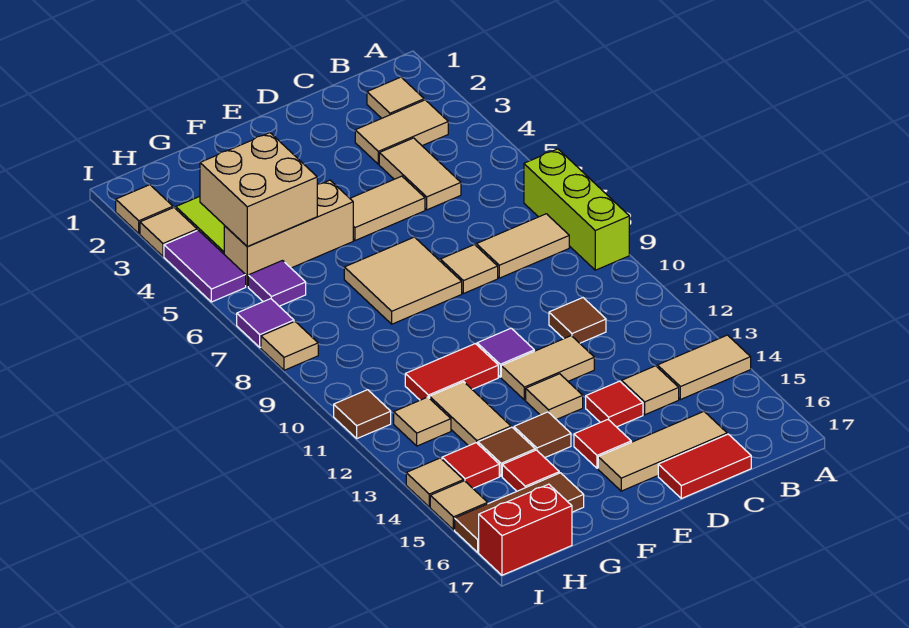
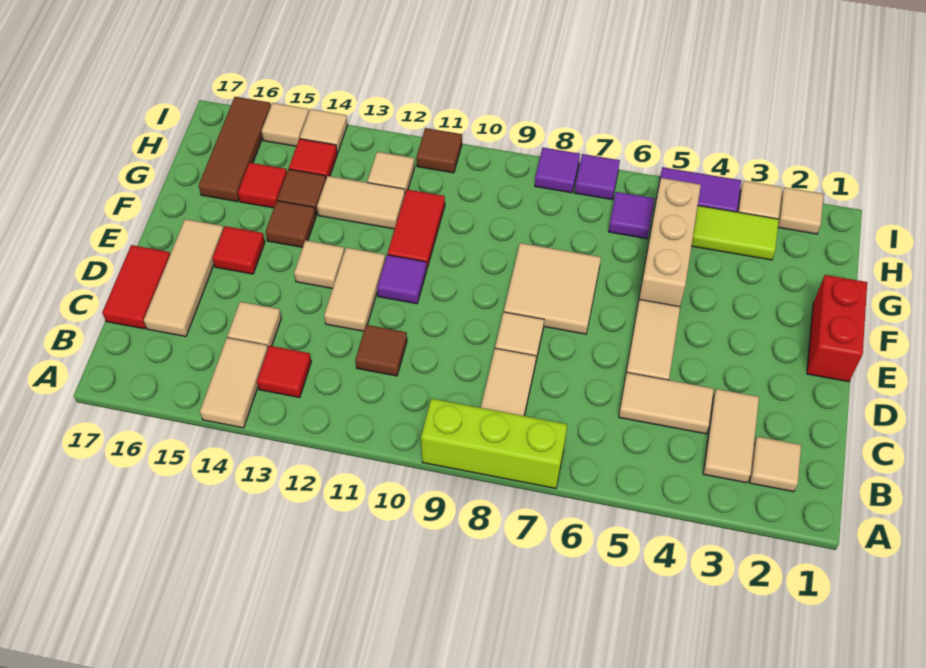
red tile D14 level 1 -> red tile B13 level 1
tan brick G4:H5 level 2 -> none
red brick H17:I17 level 1 -> red brick E1:F1 level 1
tan tile I8 level 1 -> purple tile I8 level 1

